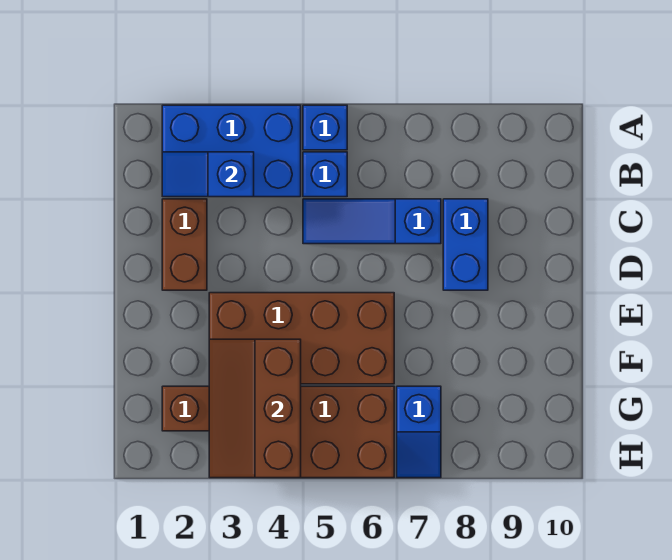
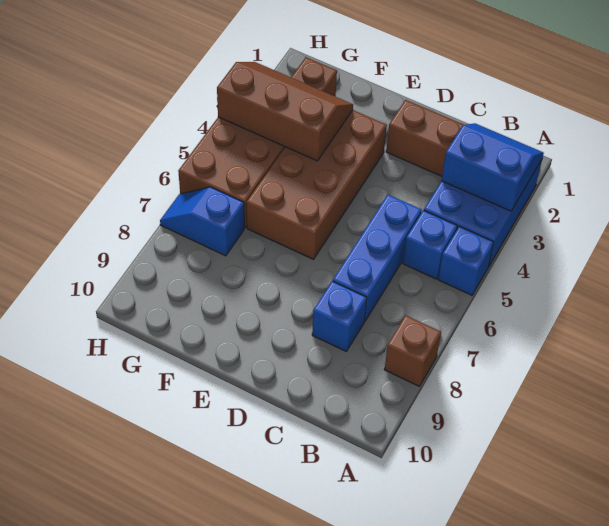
none -> brown brick A8 level 1
blue slope B2:B3 level 2 top 3 -> blue slope A2:B3 level 2 top 3
blue slope C5:C7 level 1 top 7 -> blue brick C5:C7 level 1
blue brick C8:D8 level 1 -> blue brick C8 level 1

